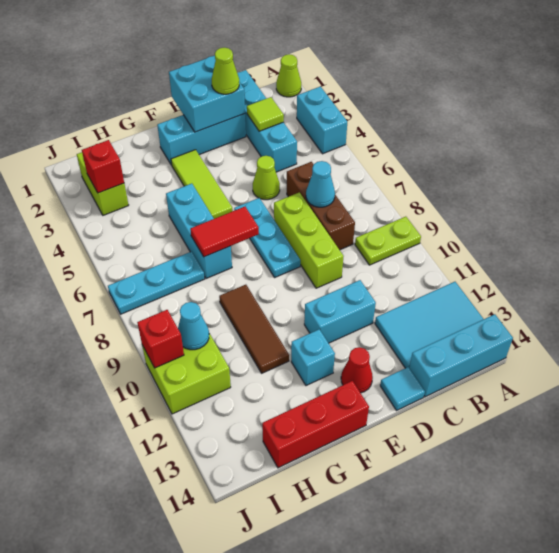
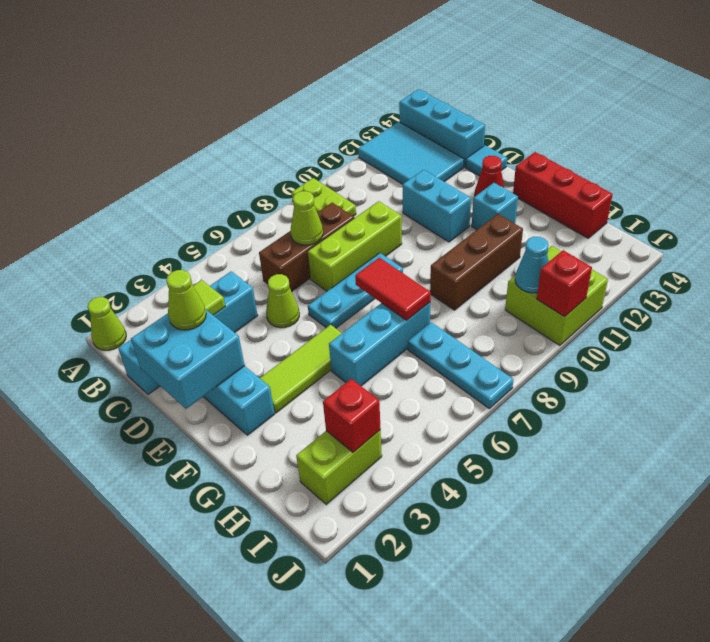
cyan brick A3:A4 level 1 -> none
cyan cone C7 level 2 -> lime cone C7 level 2
brown tile G9:G11 level 1 -> brown brick G9:G11 level 1

